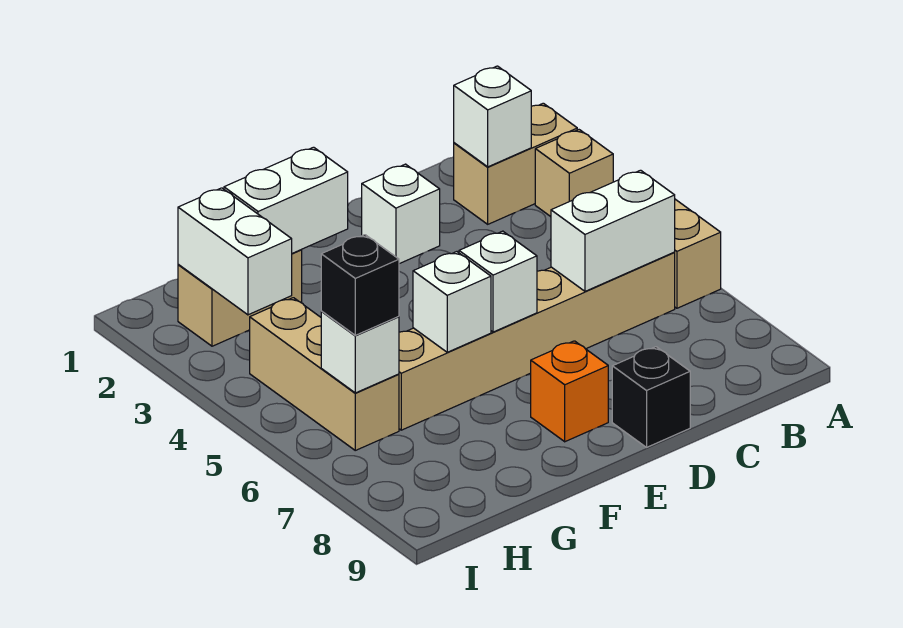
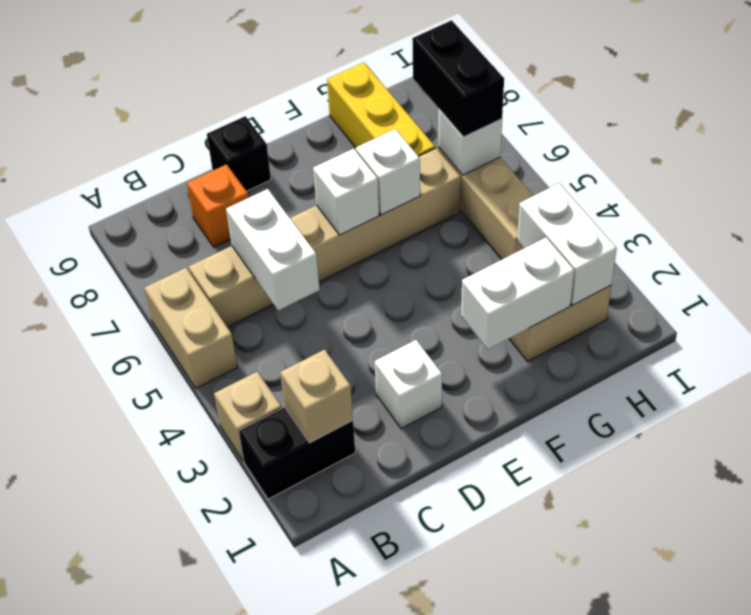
tan brick A2:B2 level 1 -> black brick A2:B2 level 1
white brick B2 level 2 -> tan brick B2 level 2
white brick B6:C6 level 2 -> white brick C5:C6 level 2
orange brick E8 level 1 -> orange brick C8 level 1
none -> yellow brick G7:G9 level 1
black brick H6 level 3 -> black brick H6:H7 level 3

